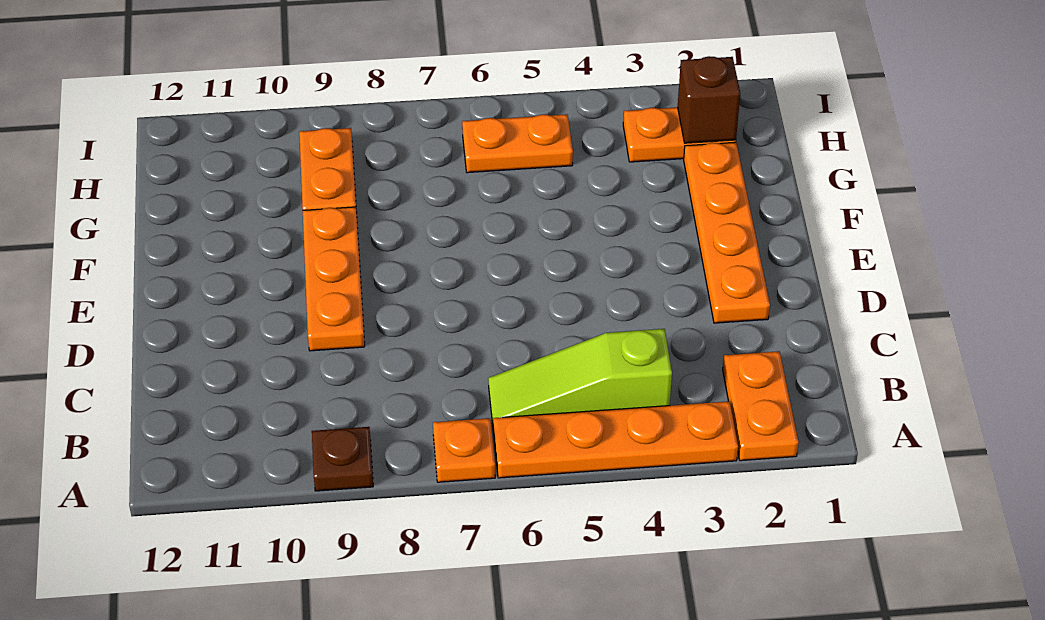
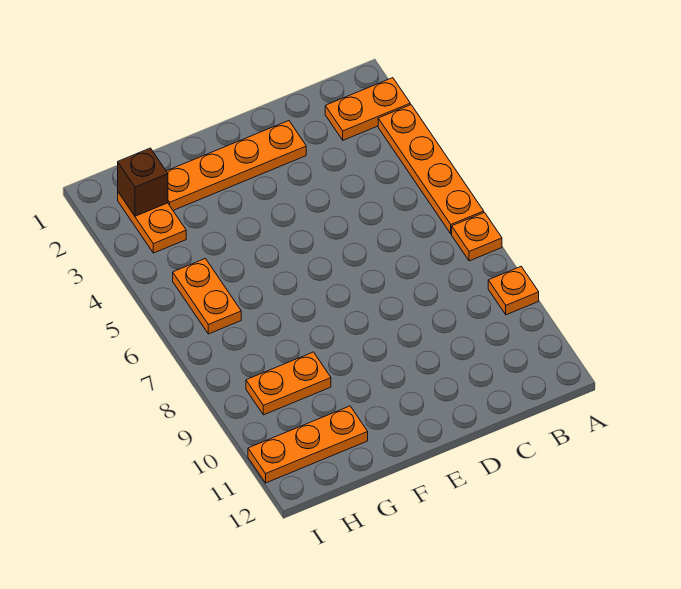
brown plate A9 level 1 -> orange plate A9 level 1
lime slope B4:B6 level 1 top 4 -> none
orange plate D9:F9 level 1 -> orange plate G11:I11 level 1

